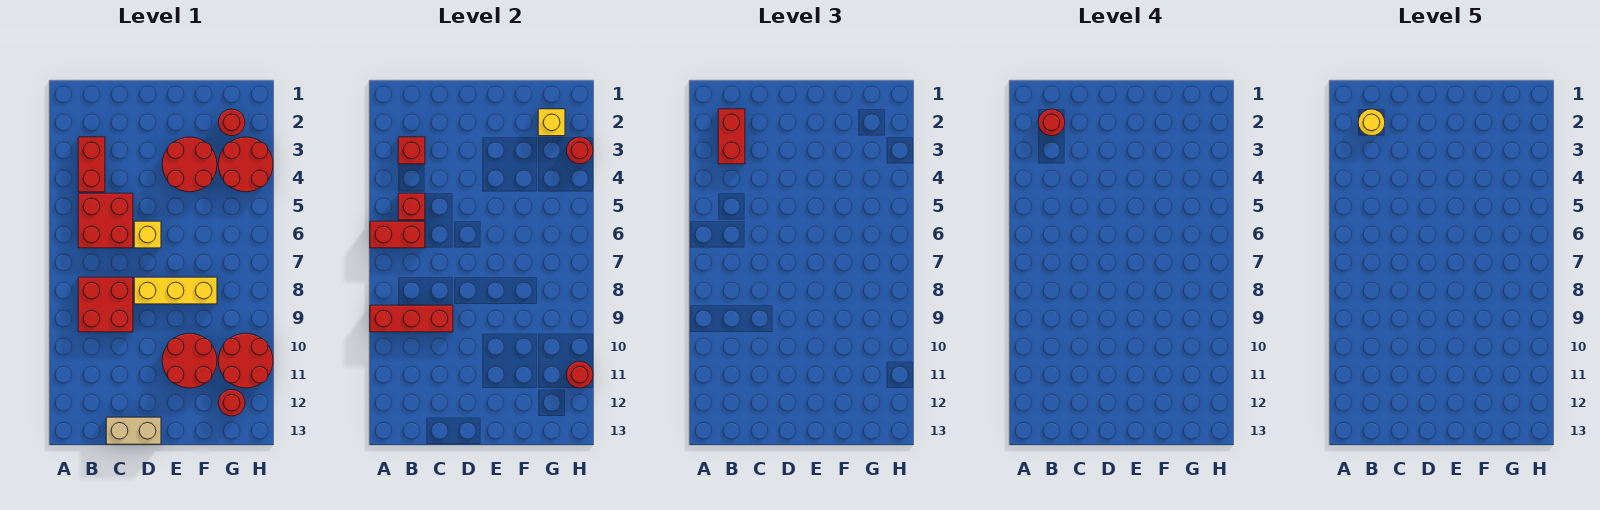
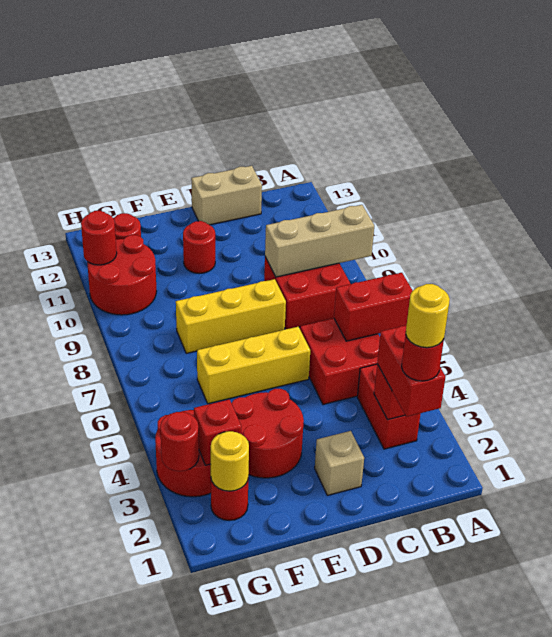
red brick A9:C9 level 2 -> tan brick A9:C9 level 2
red brick B5 level 2 -> red brick G3 level 2
none -> tan brick D2 level 1
yellow brick D6 level 1 -> yellow brick D6:F6 level 1
red round brick E10:F11 level 1 -> red round brick E11 level 1
yellow brick G2 level 2 -> yellow round brick G2 level 2

